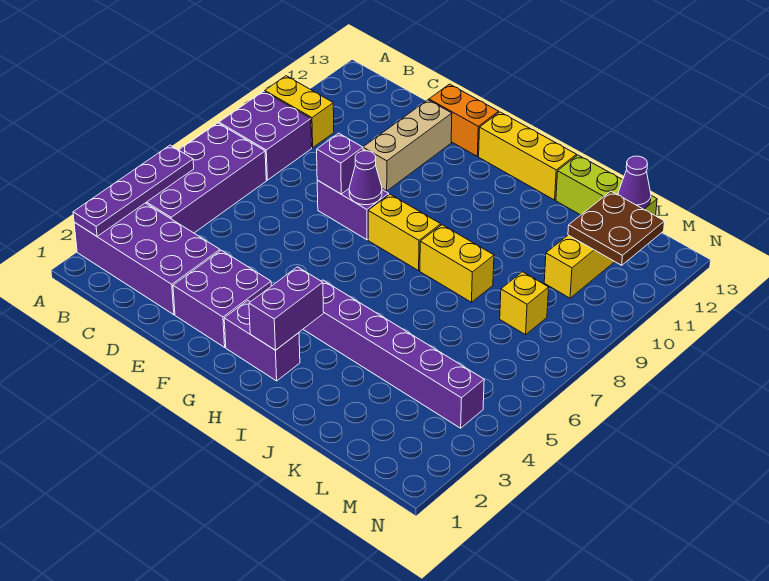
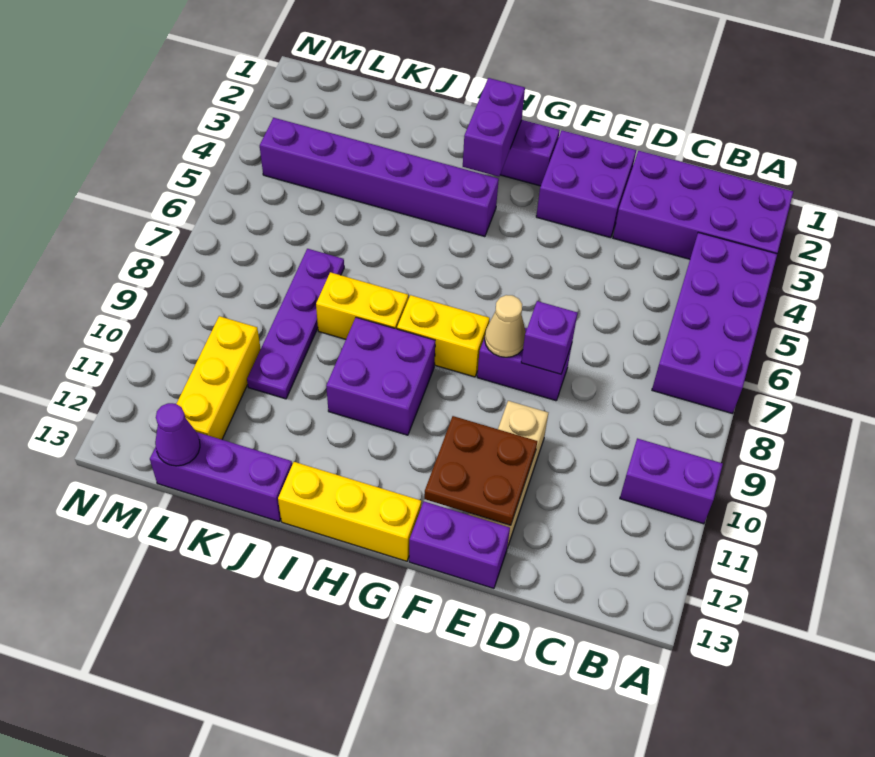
purple plate A2:A5 level 2 -> purple plate K7:K10 level 1
purple brick A8:B9 level 1 -> purple brick H9:I10 level 1
yellow brick A10:B10 level 1 -> purple brick A10:B10 level 1
orange brick E13:F13 level 1 -> purple brick E13:F13 level 1
purple cone F8 level 2 -> tan cone F8 level 2
lime brick J13:L13 level 1 -> purple brick J13:L13 level 1
yellow brick L8 level 1 -> none
brown plate L11:M12 level 2 -> brown plate E11:F12 level 2

